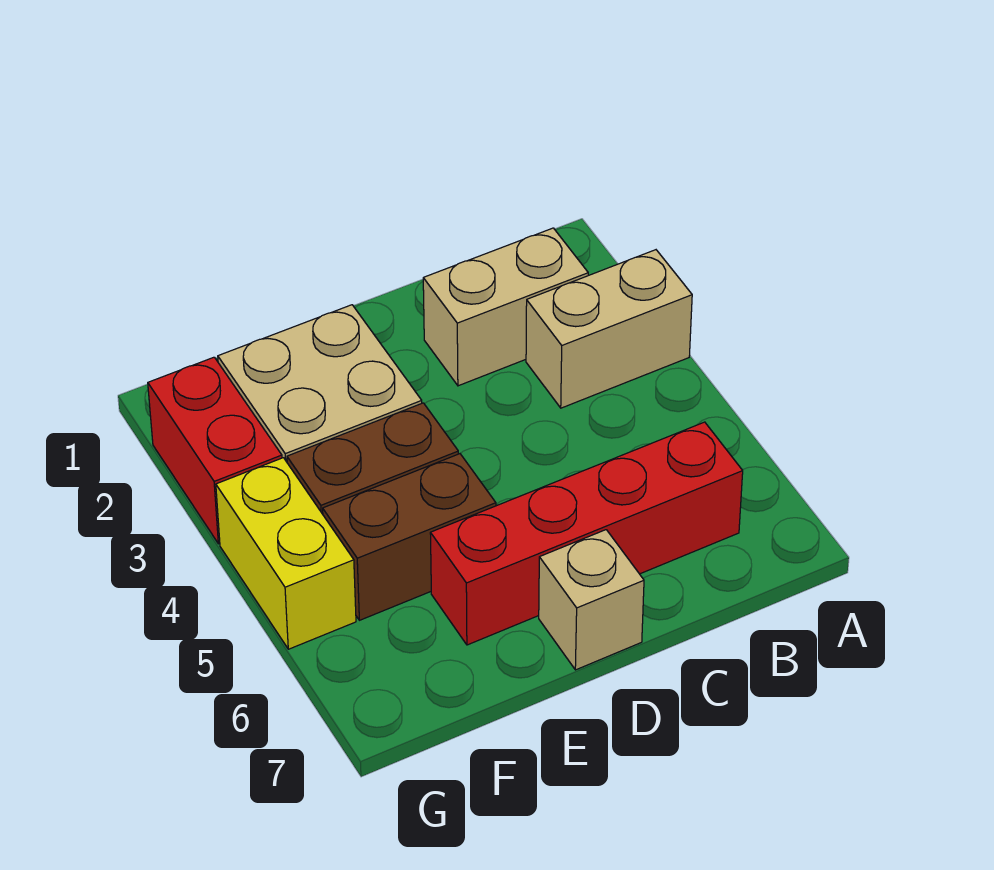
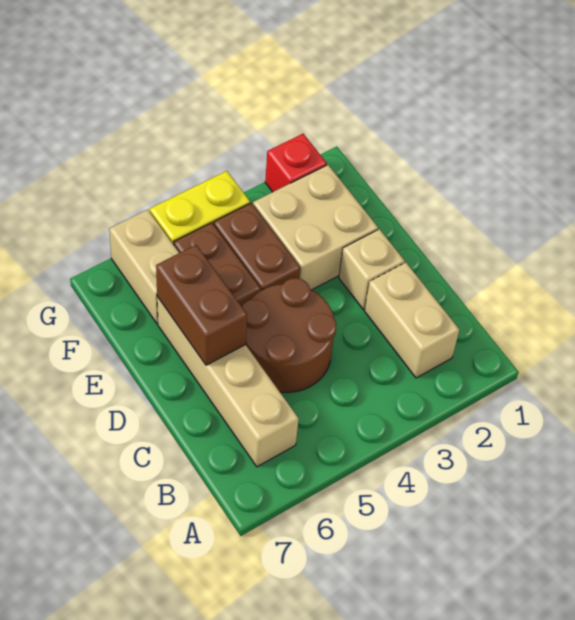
tan brick A3:B3 level 1 -> tan brick F6:G6 level 1
red brick B6:E6 level 1 -> tan brick B6:E6 level 1
none -> brown round brick C4:D5 level 1
none -> brown brick D6:E6 level 2
tan brick D7 level 1 -> tan brick D2 level 1
red brick G2:G3 level 1 -> red brick G2 level 1

